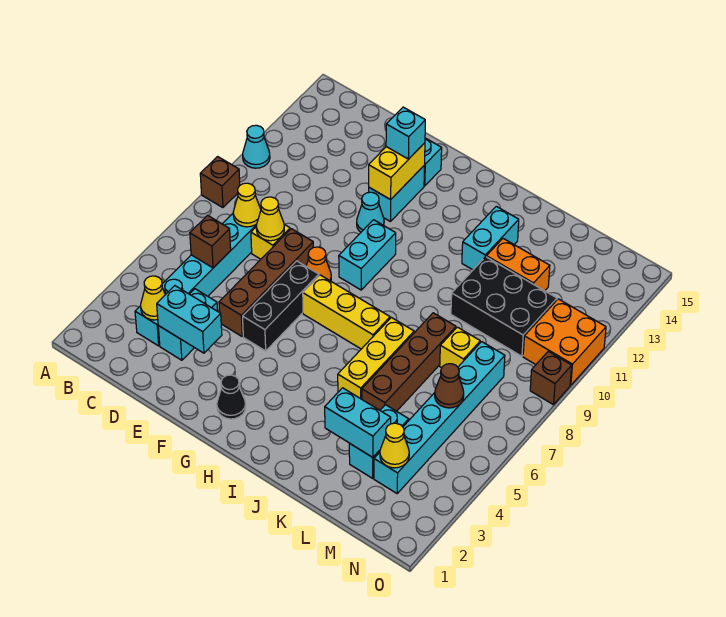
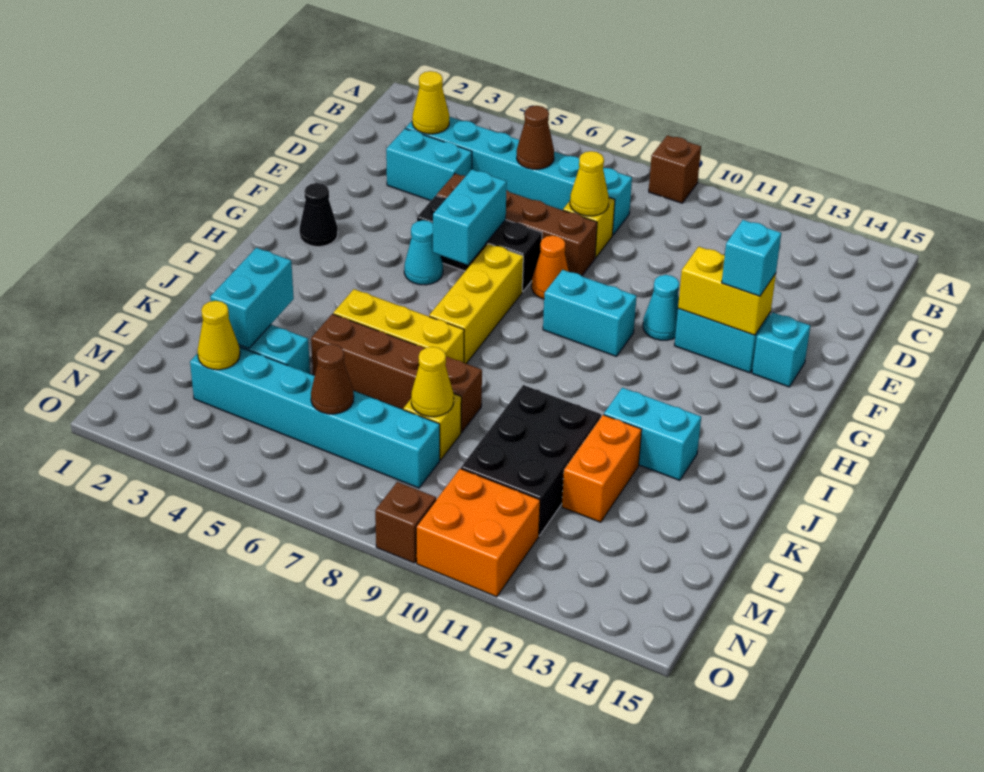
cyan cone A11 level 1 -> cyan cone G5 level 1
brown brick C6 level 2 -> brown cone C6 level 2
yellow cone C8 level 2 -> yellow cone L8 level 2
cyan brick D3:E3 level 2 -> cyan brick F6:G6 level 2

